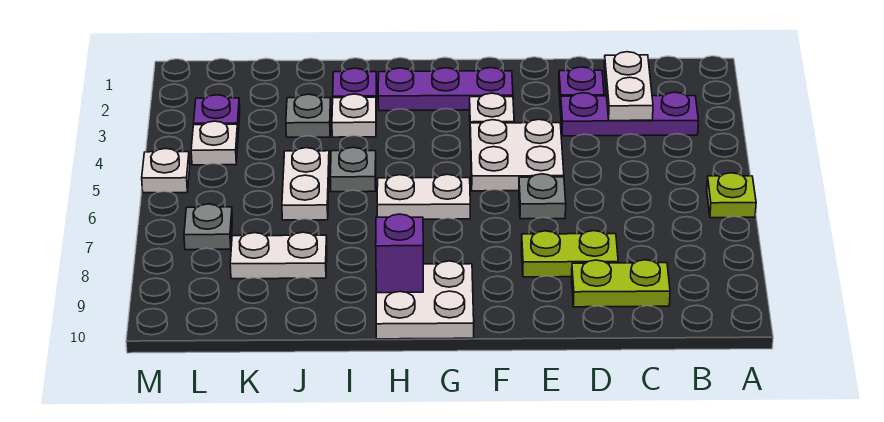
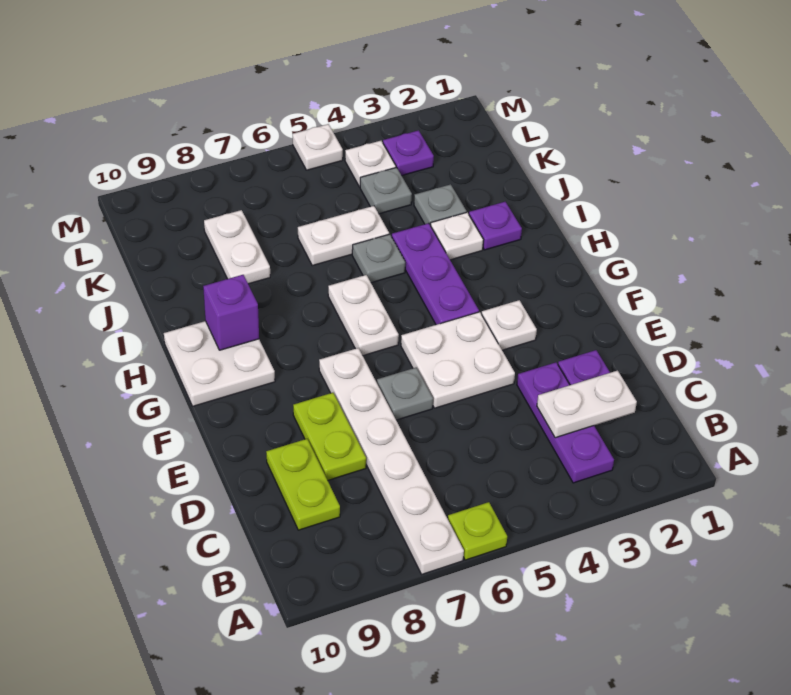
none -> white plate A7:F7 level 1
purple plate F2:H2 level 1 -> purple plate G4:I4 level 1
grey plate L7 level 1 -> grey plate K4 level 1

